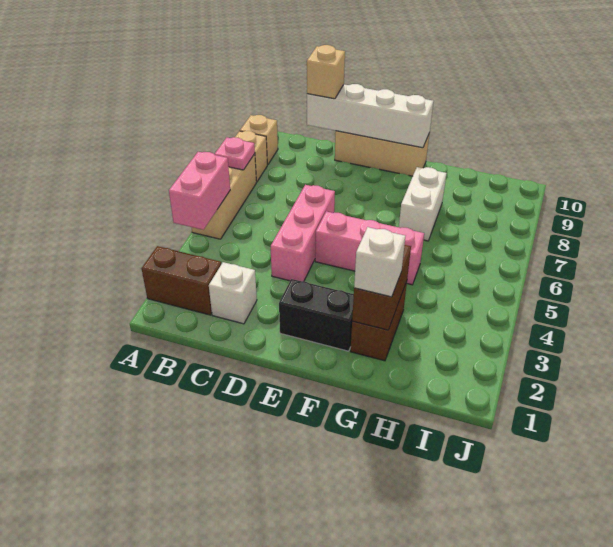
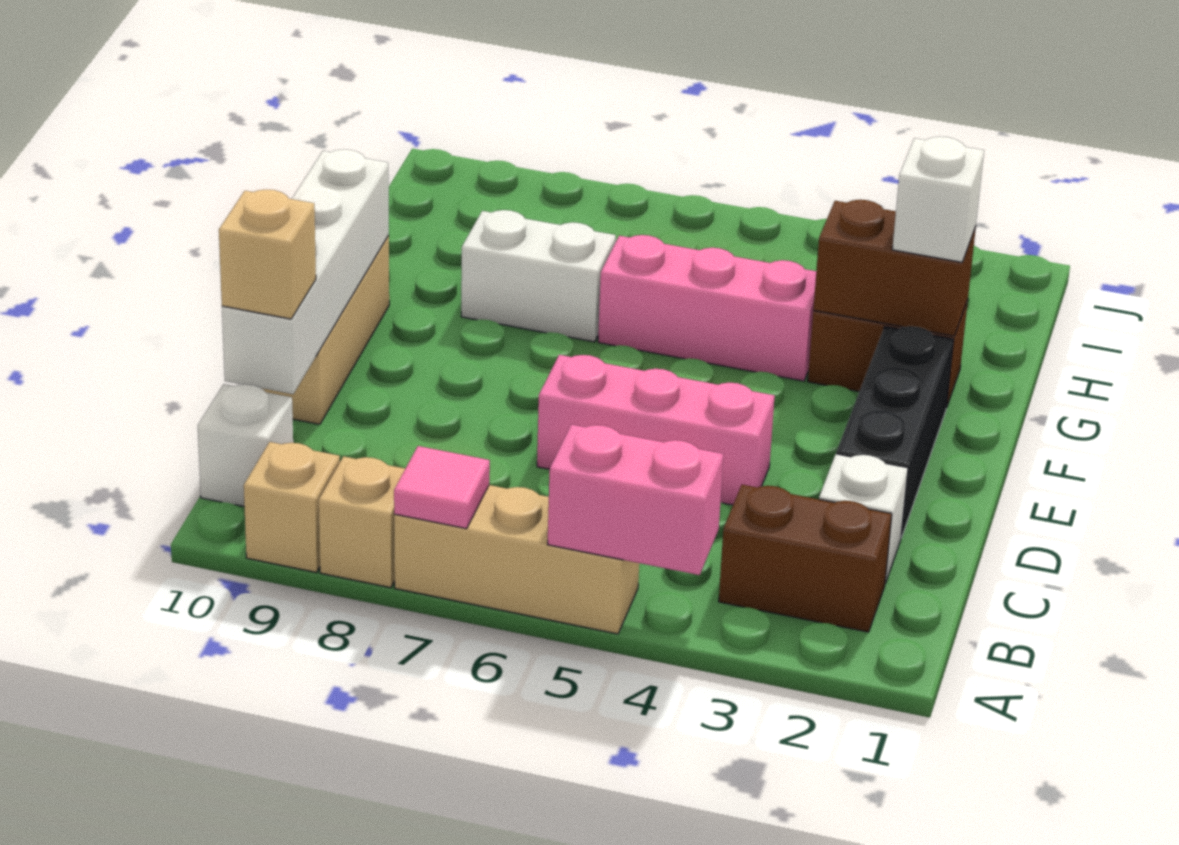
brown brick A2:B2 level 1 -> brown brick B2:B3 level 1
pink plate A7 level 2 -> pink tile A7 level 2
none -> white brick B10 level 1
black brick E2:F2 level 1 -> black brick D2:F2 level 1
pink brick E5:G5 level 1 -> pink brick G4:G6 level 1

